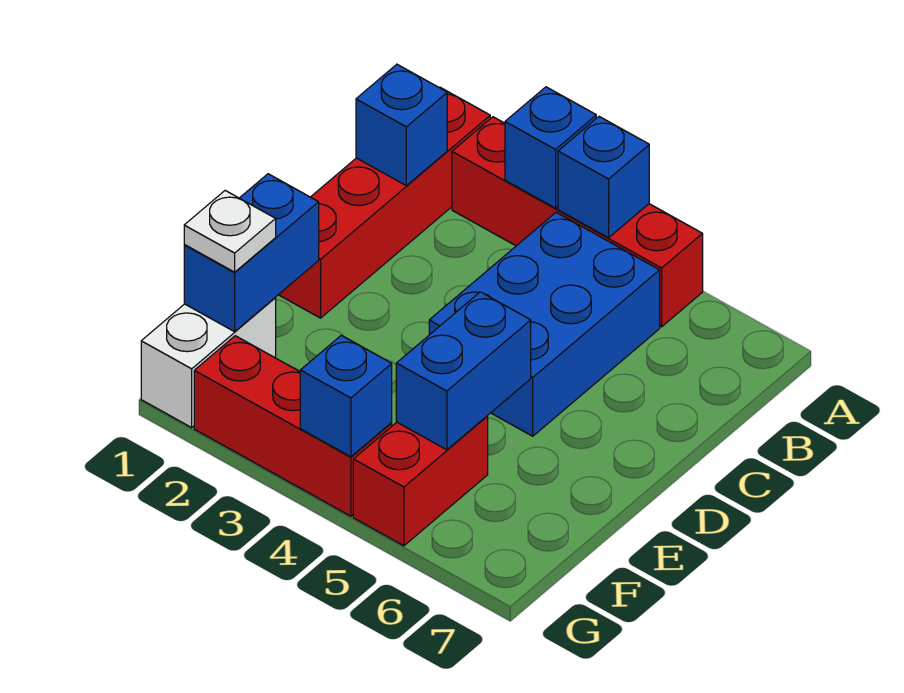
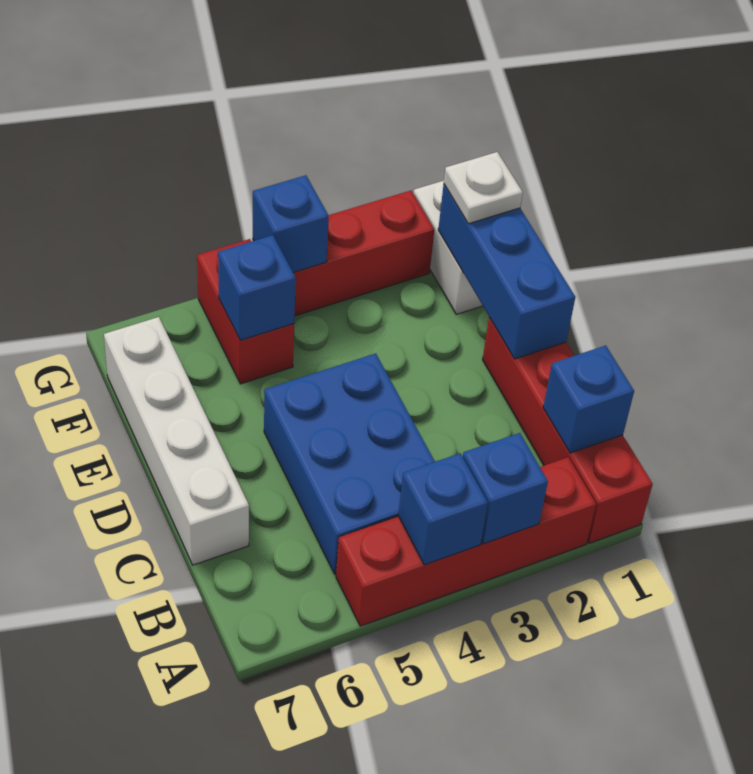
none -> white brick C7:F7 level 1
blue brick E1:F1 level 2 -> blue brick D1:F1 level 2
blue brick E5:F5 level 2 -> blue brick F5 level 2

